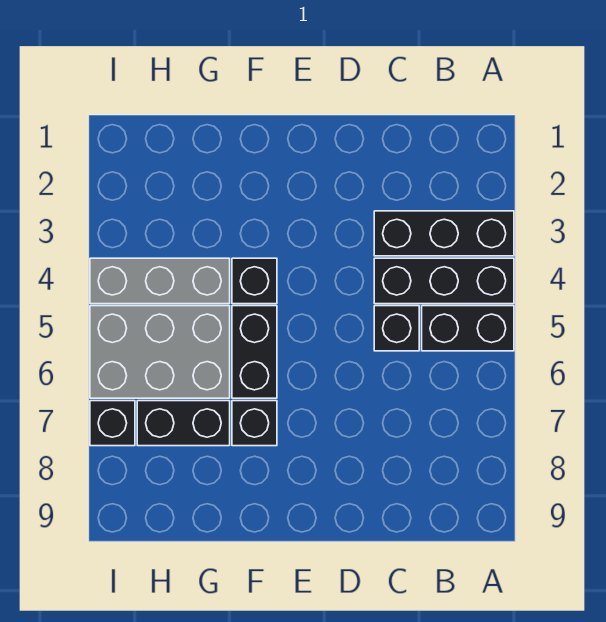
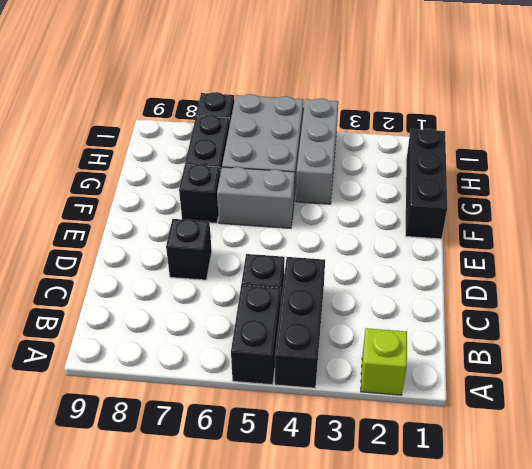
none -> lime brick A2 level 1
black brick A3:C3 level 1 -> black brick F1:H1 level 1
black brick F4 level 1 -> black brick D7 level 1
black brick F5:F6 level 1 -> grey brick F5:F6 level 1

